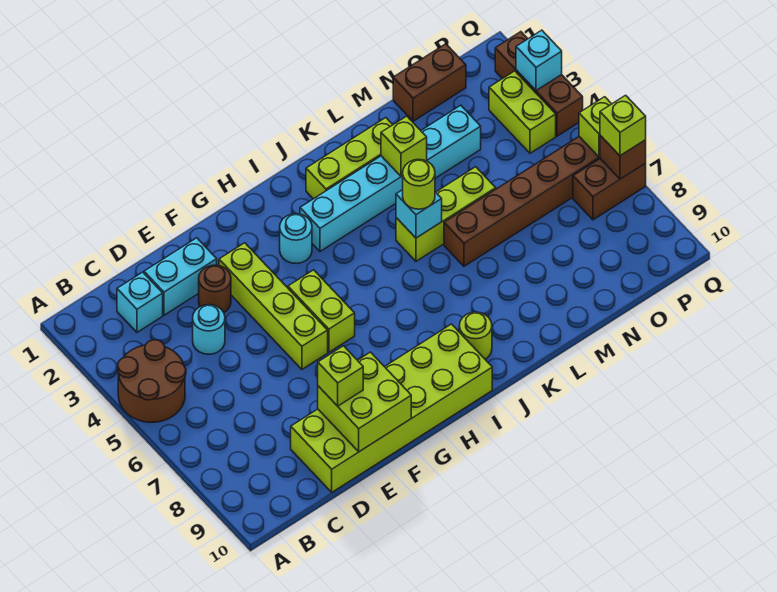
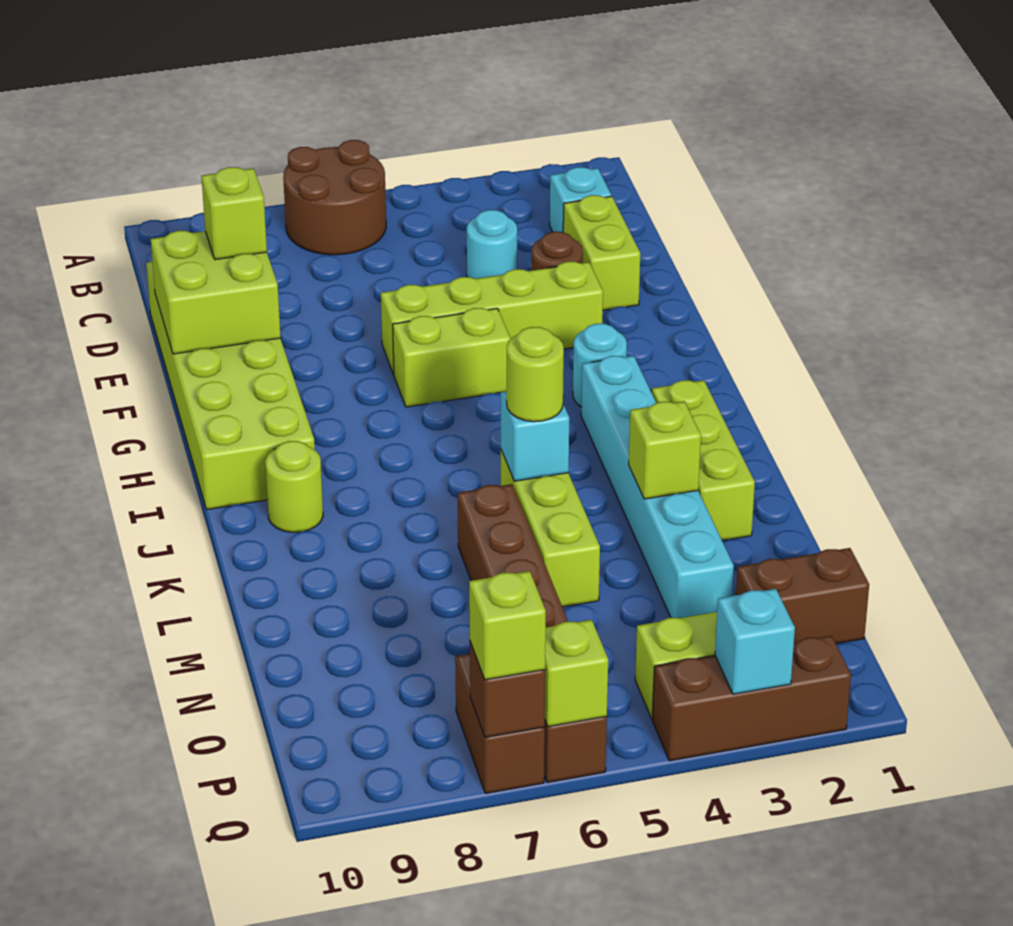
brown round brick A4:B5 level 1 -> brown round brick A6:B7 level 1
cyan brick D2:E2 level 1 -> lime brick D2:E2 level 1
brown brick N1:O1 level 1 -> brown brick O1:O2 level 1

